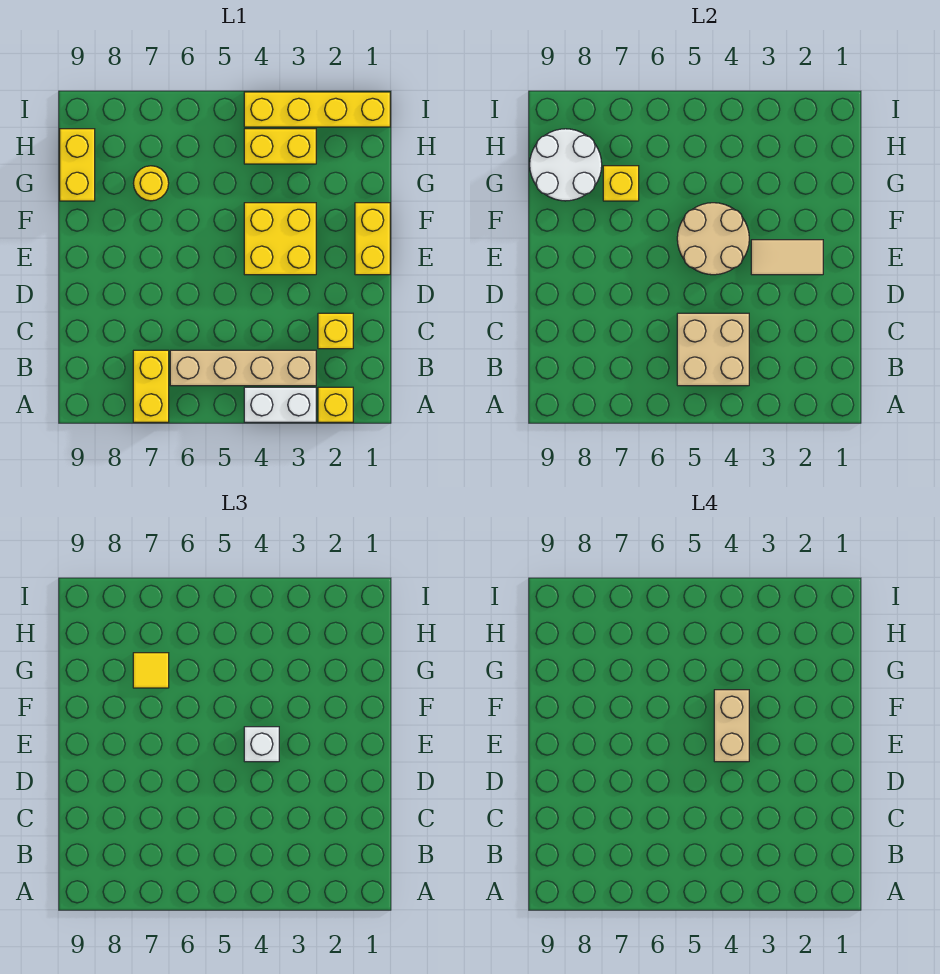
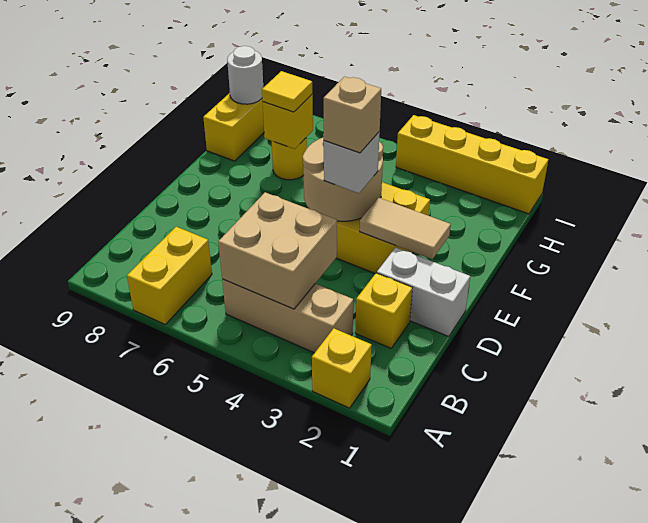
white brick A3:A4 level 1 -> white brick D1:D2 level 1
tan brick B3:B6 level 1 -> tan brick B3:B5 level 1
yellow brick E1:F1 level 1 -> none
tan brick E4:F4 level 4 -> tan brick E4 level 4
white round brick G8:H9 level 2 -> white round brick H9 level 2
yellow brick H3:H4 level 1 -> none

